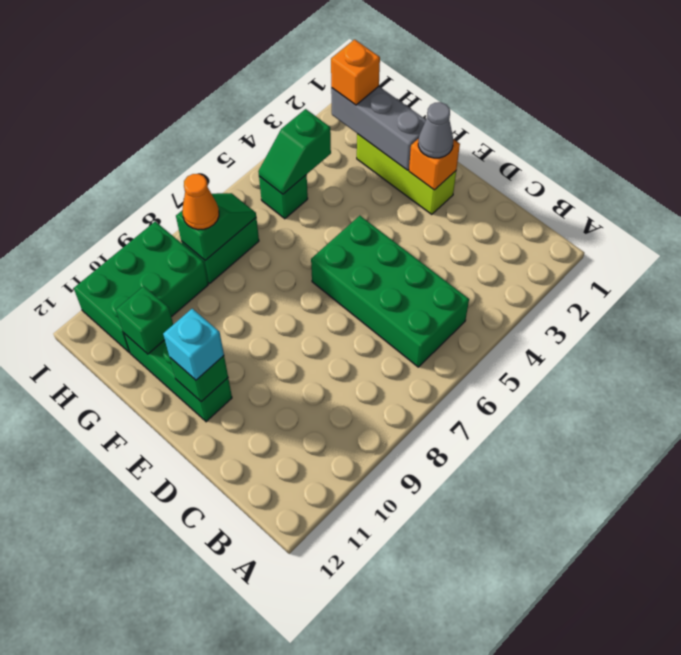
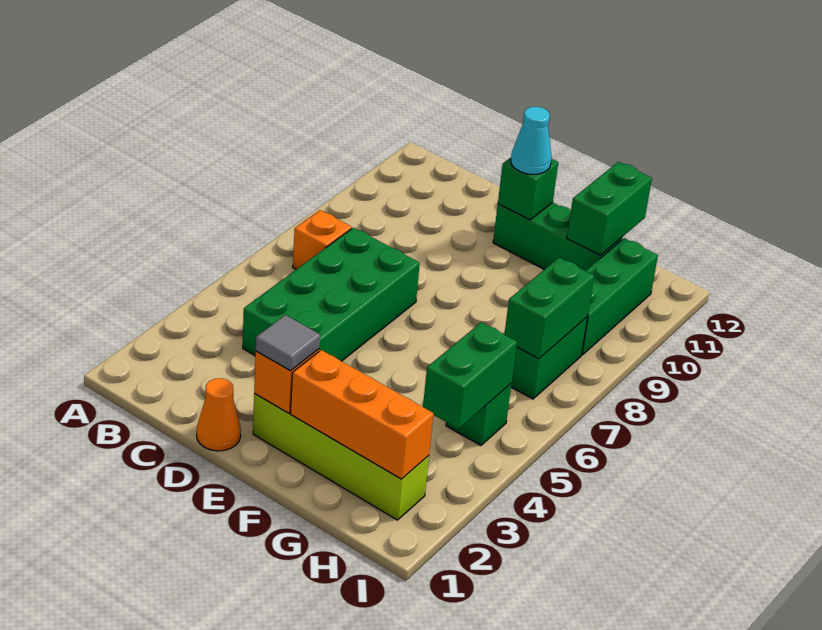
green brick B5:E6 level 1 -> green brick C4:D7 level 1
lime brick E2:G2 level 1 -> lime brick E2:H2 level 1
grey cone E2 level 3 -> grey tile E2 level 3
cyan brick E11 level 3 -> cyan cone E11 level 3
grey brick F2:H2 level 2 -> orange brick F2:H2 level 2
green brick G11 level 2 -> green brick G11:G12 level 2
orange brick H2 level 3 -> orange brick B7 level 1
green slope H4:H5 level 2 top 4 -> green brick H4:H5 level 2
green slope H7:H8 level 2 top 8 -> green brick H7:H8 level 2
orange cone H8 level 3 -> orange cone D1 level 1
green brick H9:I11 level 1 -> green brick H9:H11 level 1

